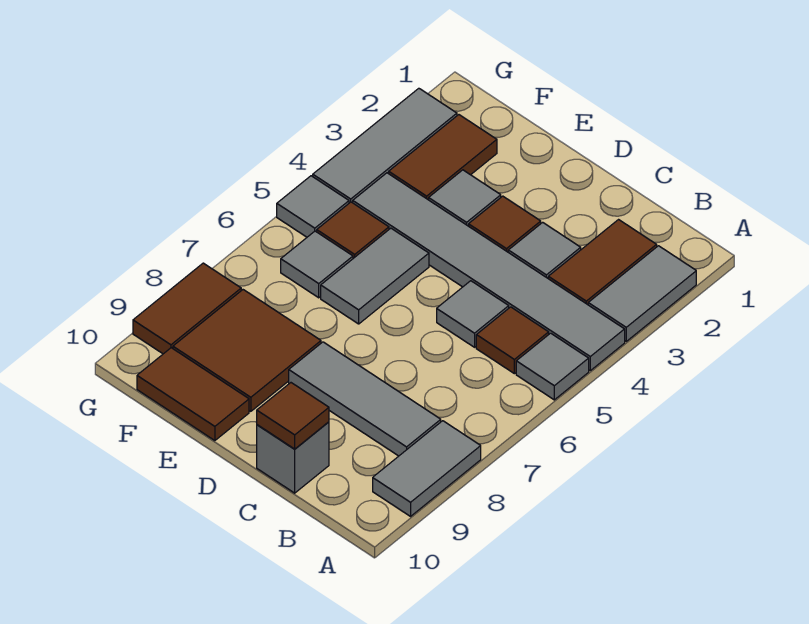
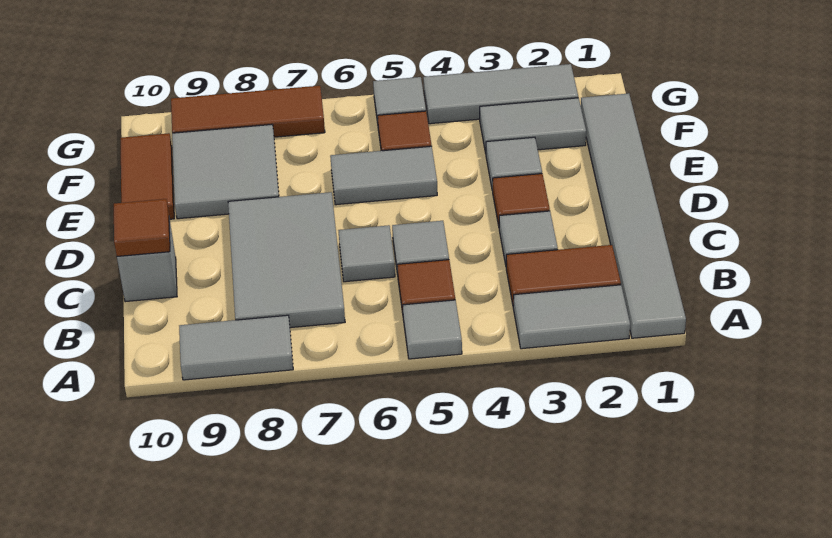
grey tile A4:F4 level 1 -> grey tile A1:F1 level 1
grey tile B8:D8 level 1 -> grey tile B7:D8 level 1
brown tile E8:F9 level 1 -> grey tile E8:F9 level 1
brown tile F2:F3 level 1 -> grey tile F2:F3 level 1
grey tile F6 level 1 -> grey tile C6 level 1
brown tile G8:G9 level 1 -> brown tile G7:G9 level 1

